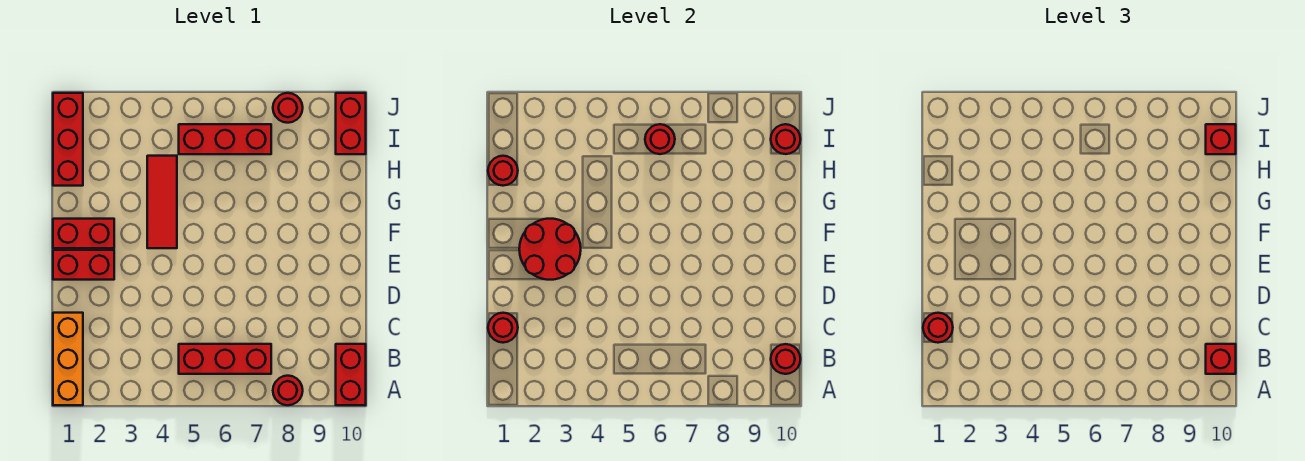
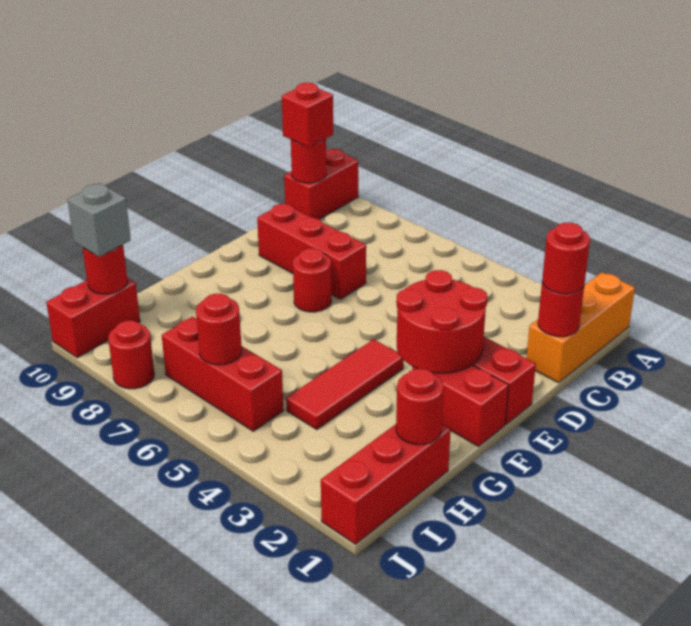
red round brick A8 level 1 -> red round brick E7 level 1
red brick B5:B7 level 1 -> red brick D7:D9 level 1
red brick I10 level 3 -> grey brick I10 level 3

